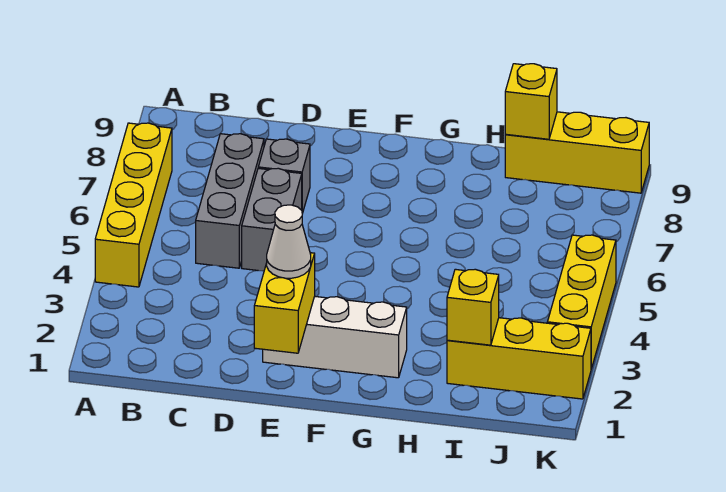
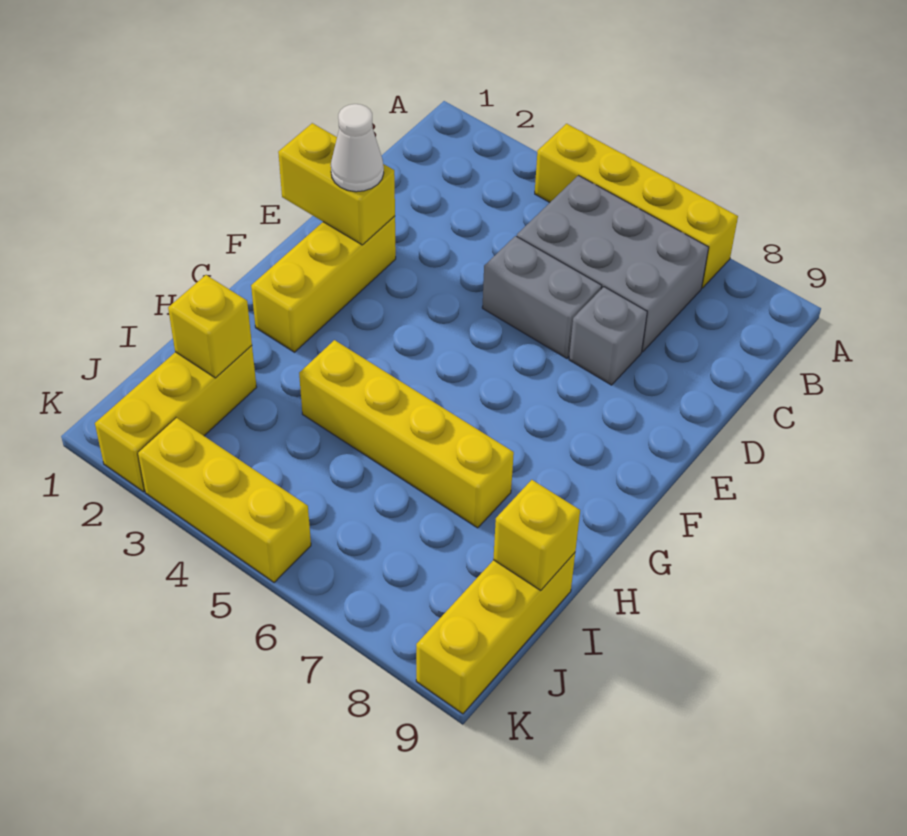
grey brick C5:C7 level 1 -> grey brick B5:C7 level 1
white brick E2:G2 level 1 -> yellow brick E2:G2 level 1
none -> yellow brick H4:H7 level 1

